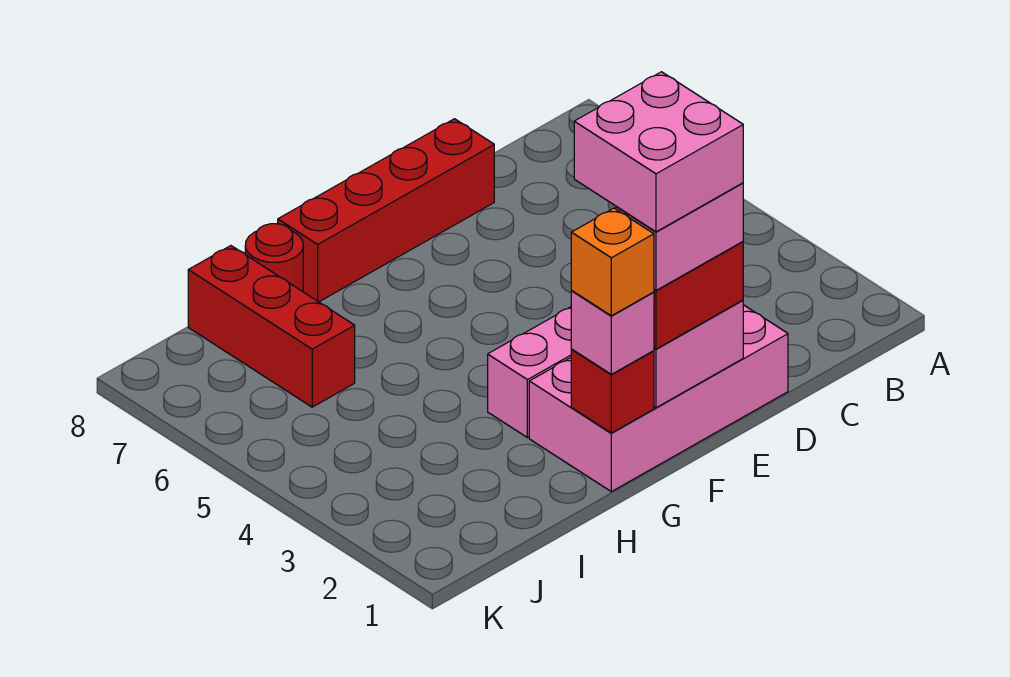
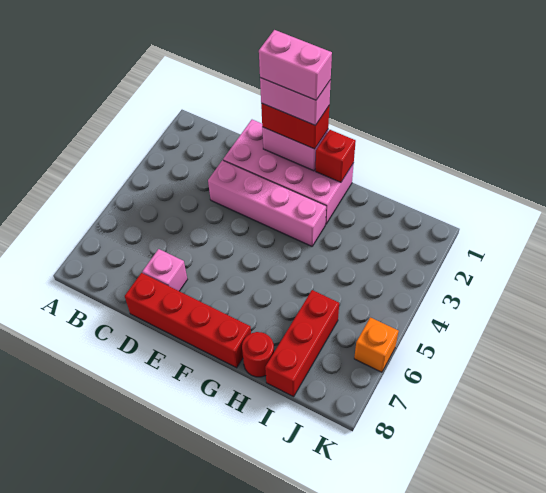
pink brick E1:F2 level 5 -> pink brick E1:F1 level 5
pink brick G1 level 3 -> pink brick D7 level 1
orange brick G1 level 4 -> orange brick K6 level 1

